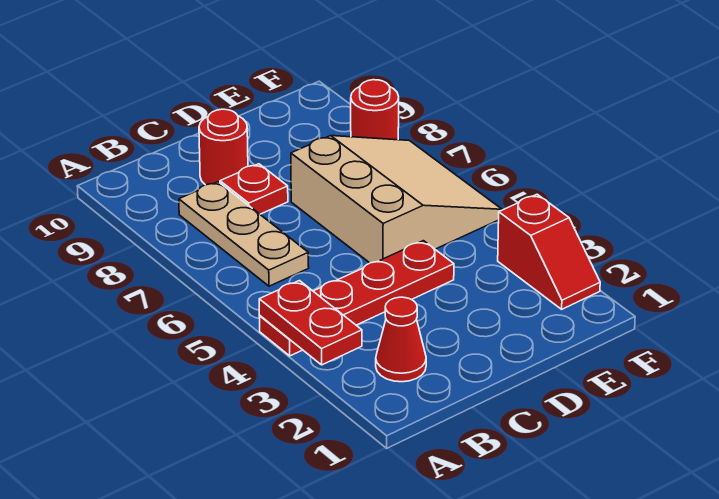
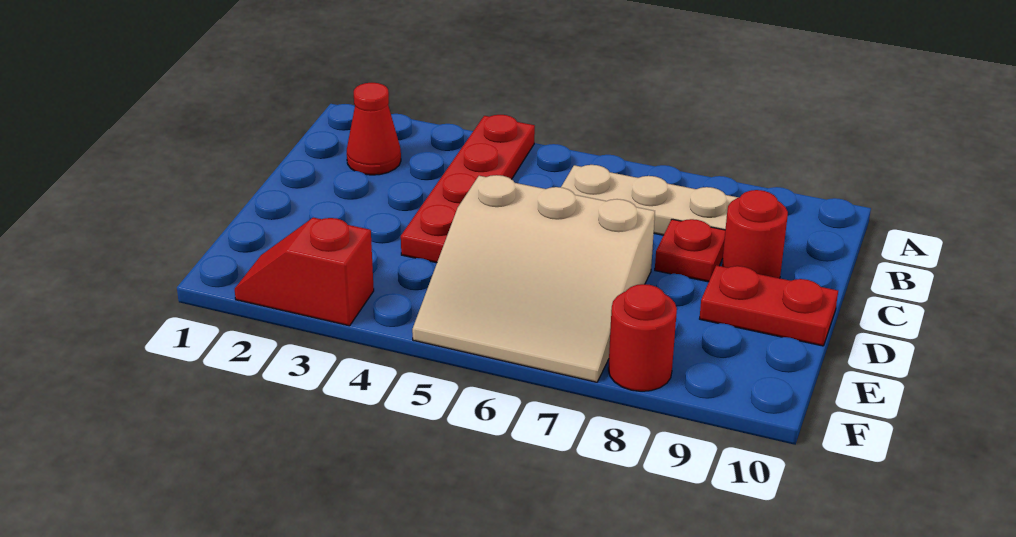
red plate A3:A4 level 2 -> red plate D9:D10 level 1

